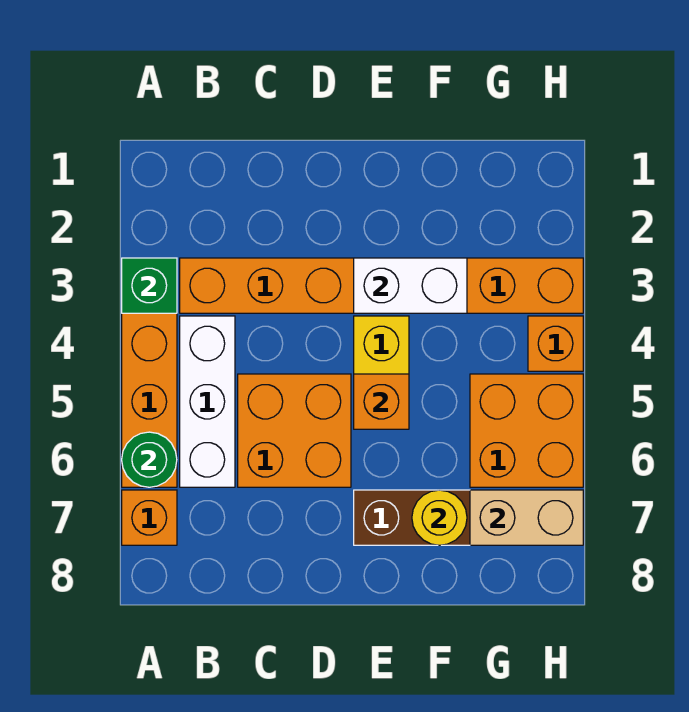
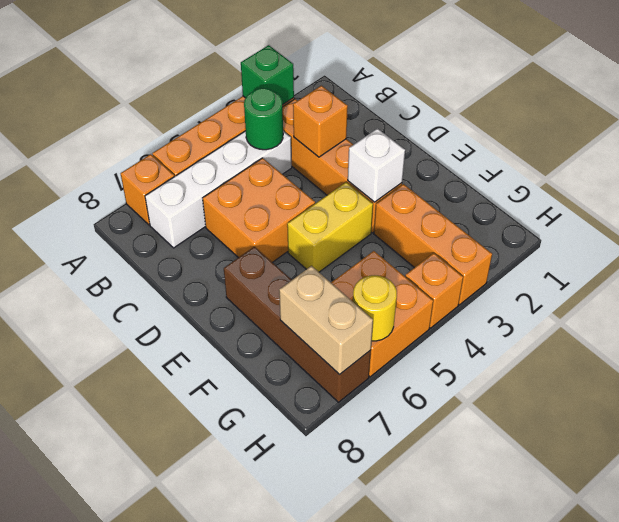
green round brick A6 level 2 -> green round brick B4 level 2
white brick B4:B6 level 1 -> white brick B4:B7 level 1
white brick E3:F3 level 2 -> white brick E3 level 2
orange brick E5 level 2 -> orange brick C3 level 2
yellow round brick F7 level 2 -> yellow round brick H6 level 2

